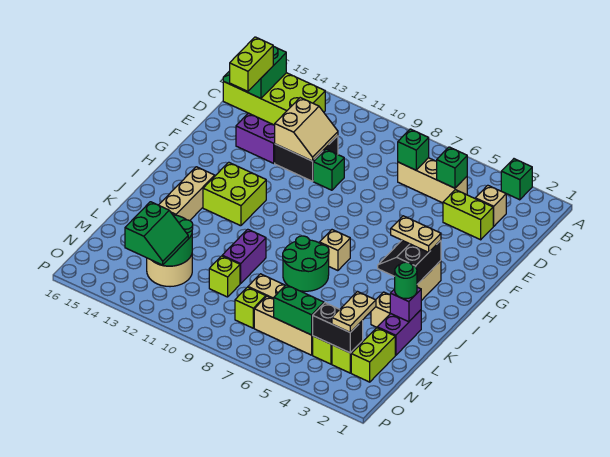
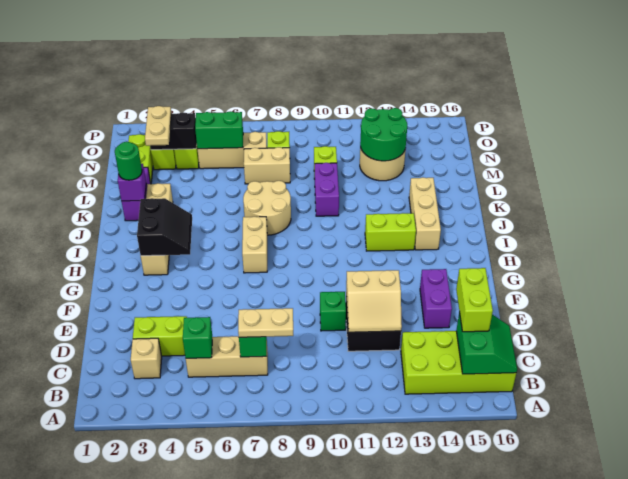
green brick A3 level 1 -> none
tan slope D11:E12 level 2 top 12 -> tan slope D11:E12 level 2 top E
purple brick E13:E14 level 1 -> purple brick E14:F14 level 1
tan plate H3:H4 level 3 -> tan plate C7:C8 level 3
lime brick H12:I13 level 1 -> lime brick I12:I13 level 1
tan brick I7 level 1 -> tan brick H7:I7 level 1
green round brick J7:K8 level 1 -> tan round brick J7:K8 level 1
green slope N12:O13 level 3 top 13 -> none

